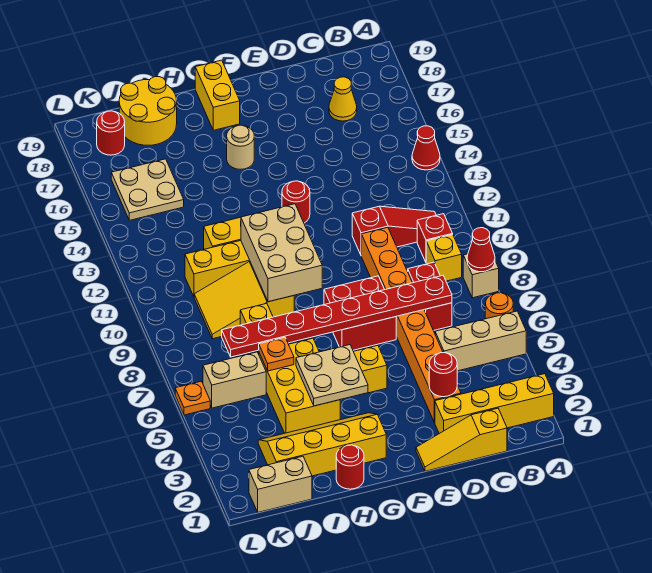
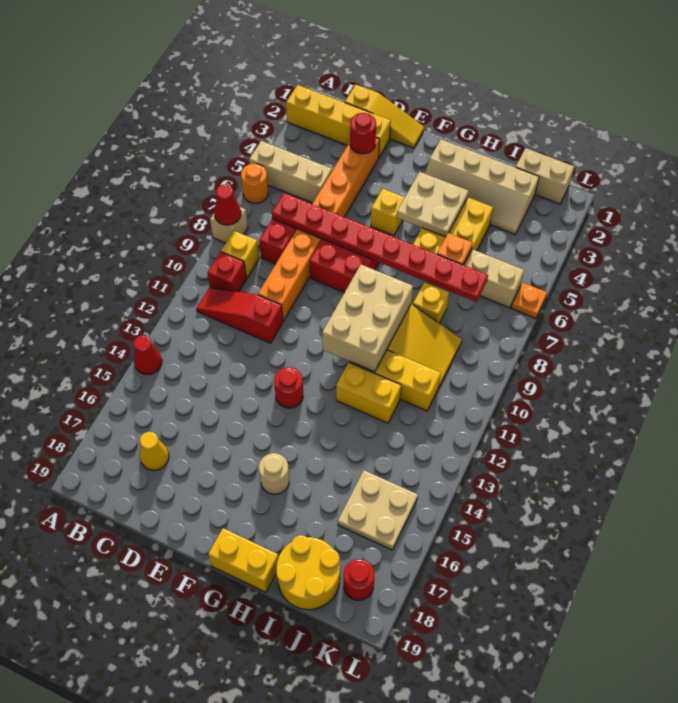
yellow slope G2:J3 level 1 top 2 -> tan slope G2:J3 level 1 top 2
yellow brick G18:G19 level 1 -> yellow brick G19:H19 level 1
red round brick H1 level 1 -> none

